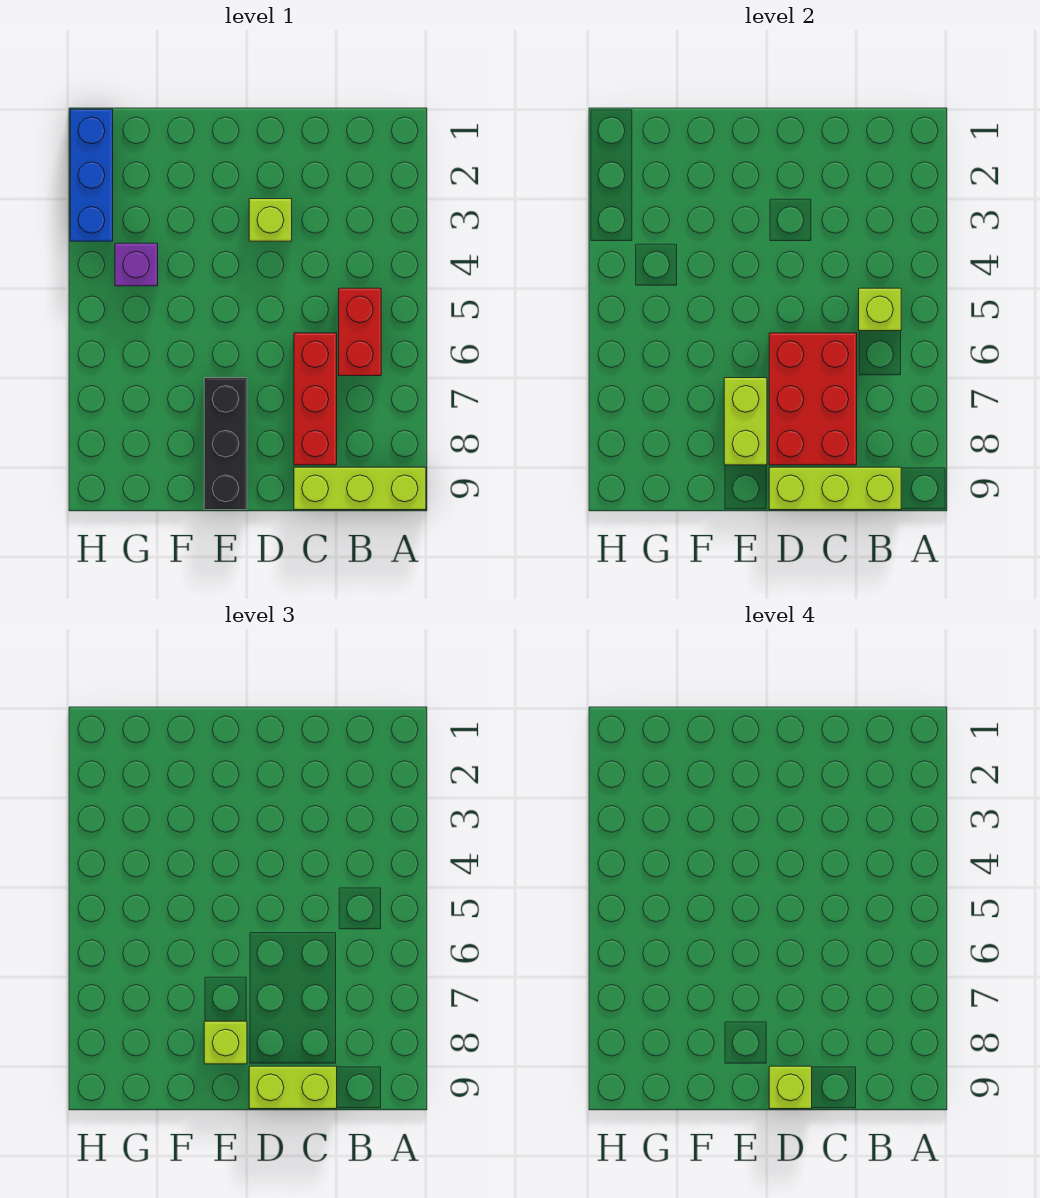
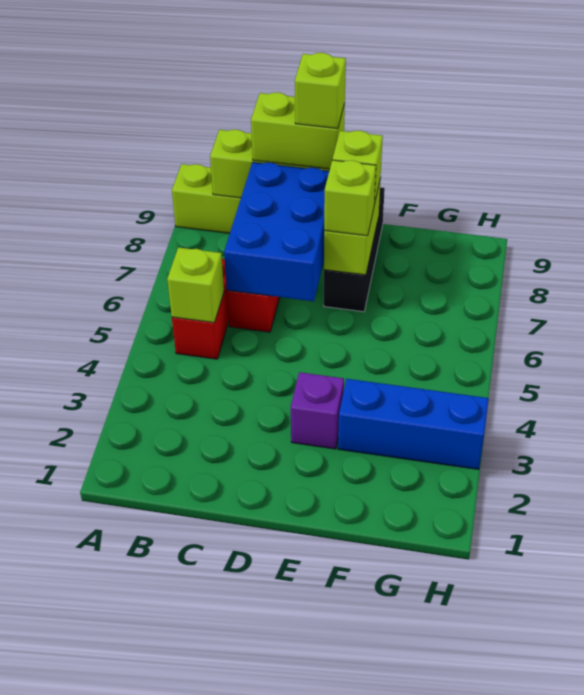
red brick C6:D8 level 2 -> blue brick C6:D8 level 2
lime brick D3 level 1 -> lime brick E7 level 3
purple brick G4 level 1 -> purple brick E3 level 1
blue brick H1:H3 level 1 -> blue brick F3:H3 level 1

